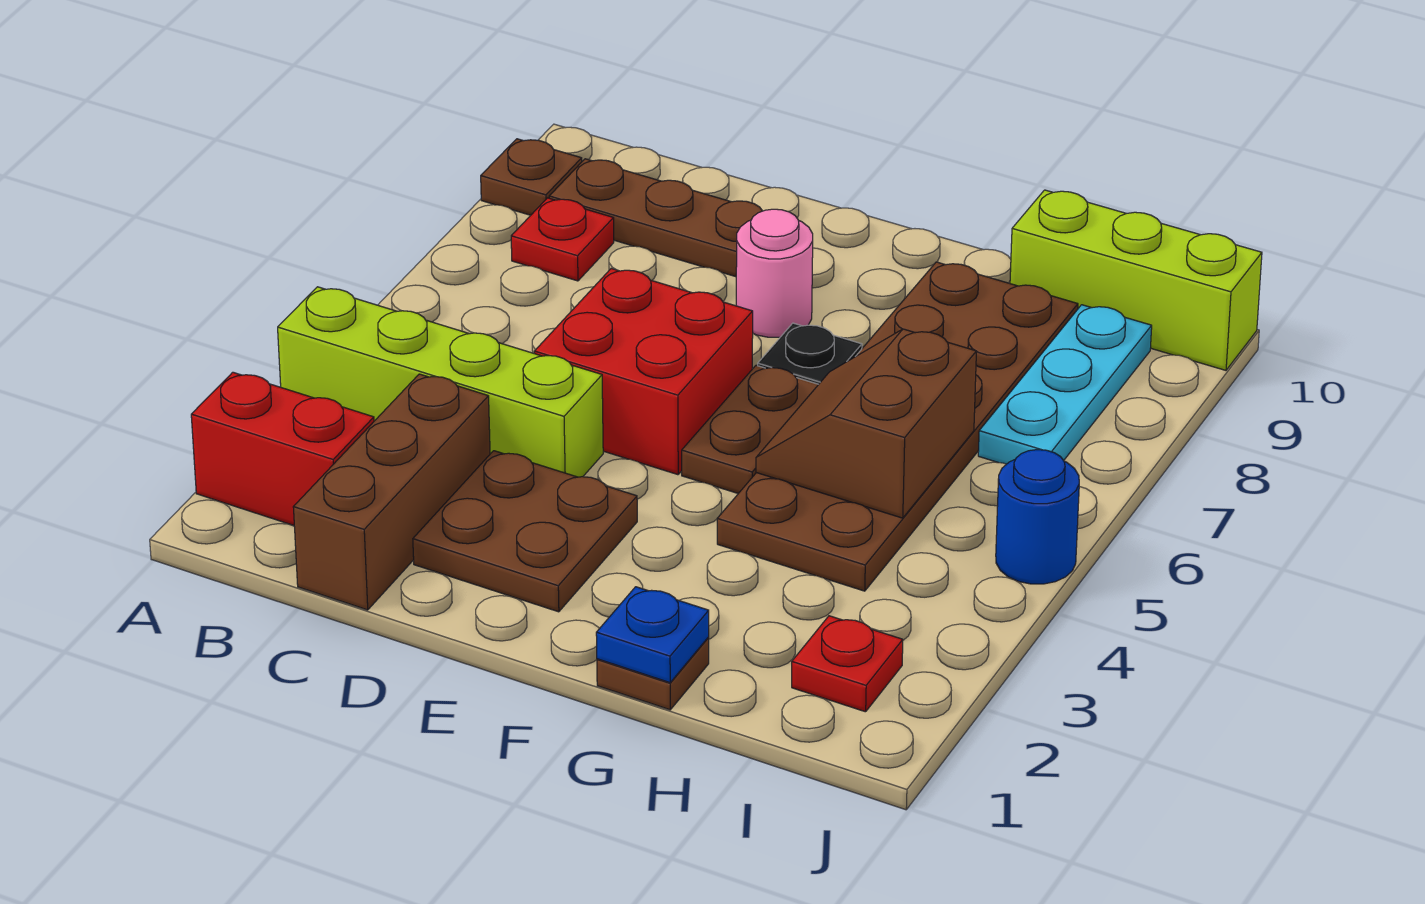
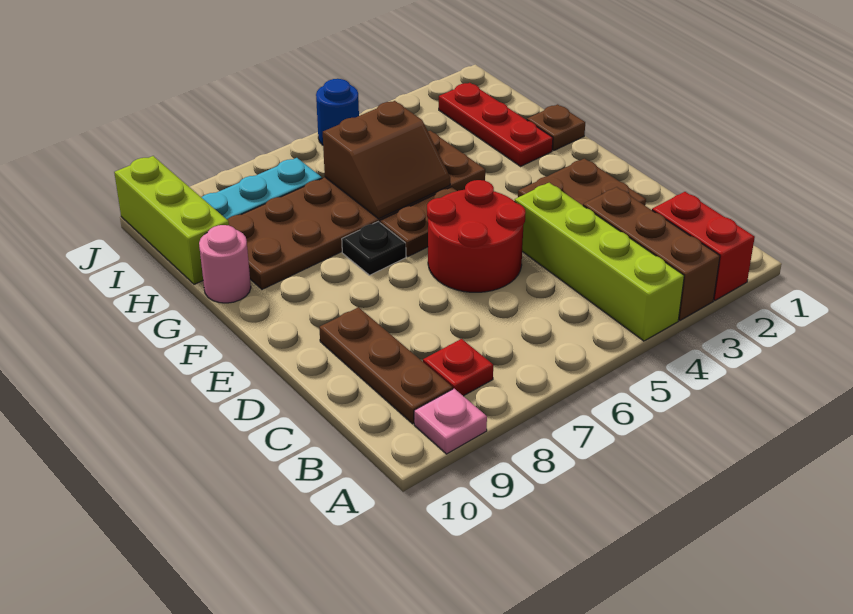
brown plate A9 level 1 -> pink plate A9 level 1
brown brick C1:C3 level 1 -> brown brick A3:C3 level 1
red brick D5:E6 level 1 -> red round brick D5:E6 level 1
pink round brick E8 level 1 -> pink round brick G10 level 1
blue plate G1 level 2 -> none
red plate I2 level 1 -> red plate G2:I2 level 1

